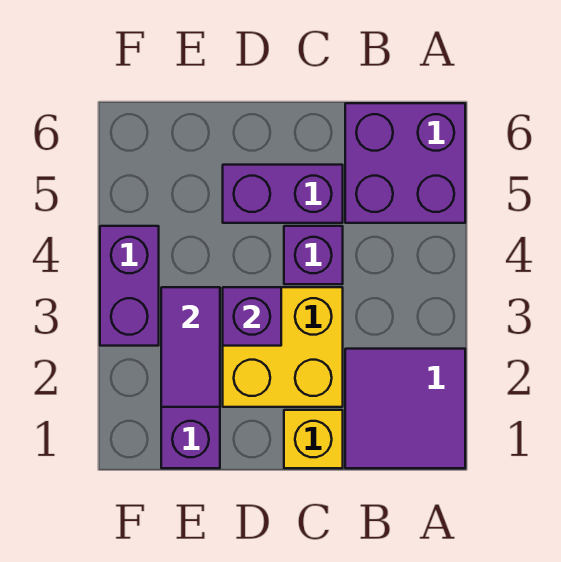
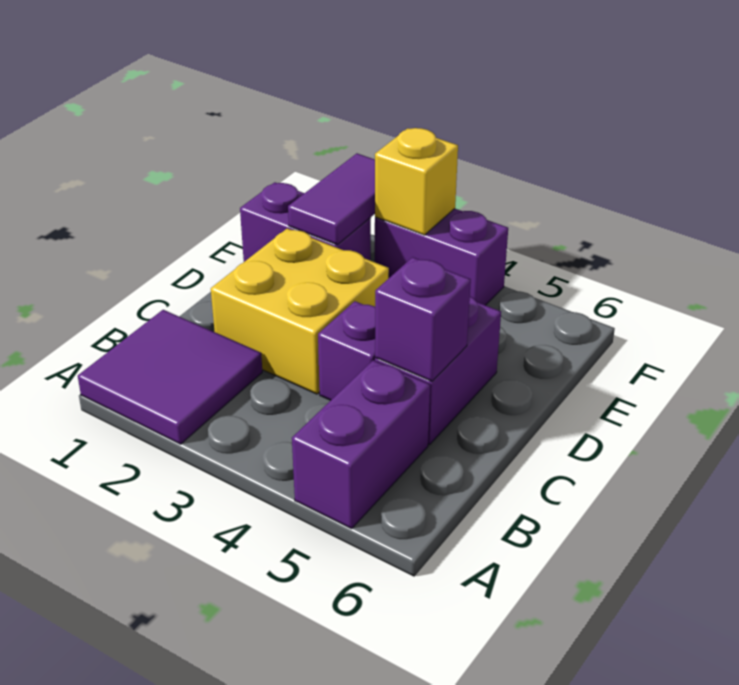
purple brick A5:B6 level 1 -> purple brick A5:B5 level 1
yellow brick C1 level 1 -> yellow brick F3 level 2
purple brick D3 level 2 -> purple brick C5 level 2
purple tile E2:E3 level 2 -> purple tile E2:F2 level 2

